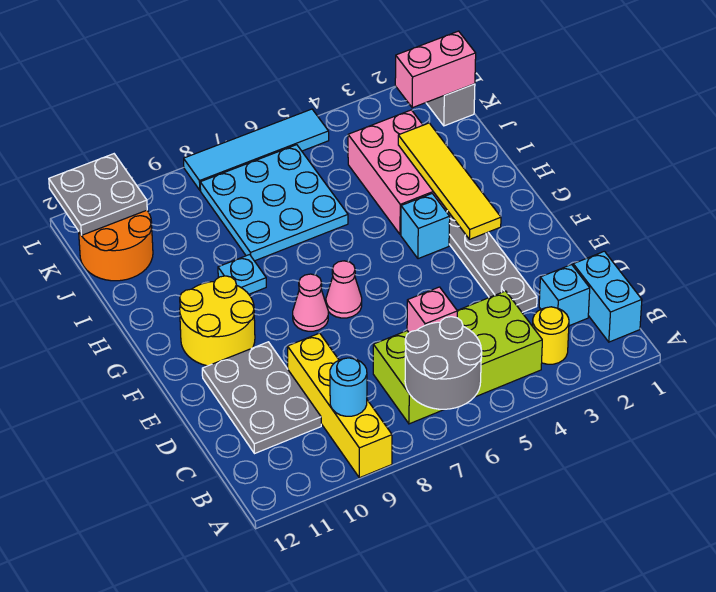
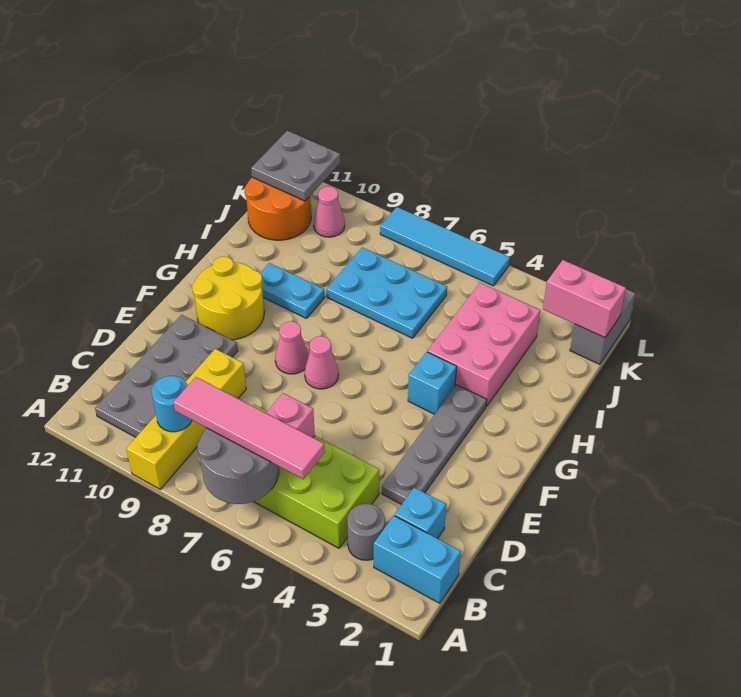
cyan brick B1:C1 level 1 -> cyan brick B1:B2 level 1
yellow round brick B3 level 1 -> grey round brick B3 level 1
none -> pink tile B5:B8 level 3
grey plate C10:E11 level 1 -> grey plate B10:E11 level 1
yellow tile F3:I3 level 2 -> none
cyan plate H9 level 1 -> cyan plate H9:H10 level 1
cyan plate I6:K8 level 1 -> cyan plate I6:J8 level 1
none -> pink cone K10 level 1

